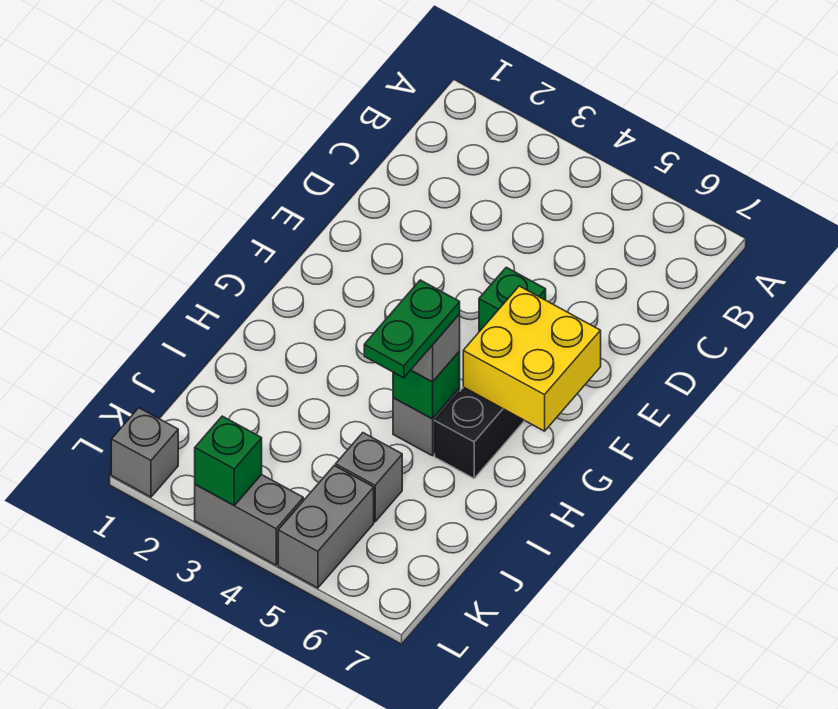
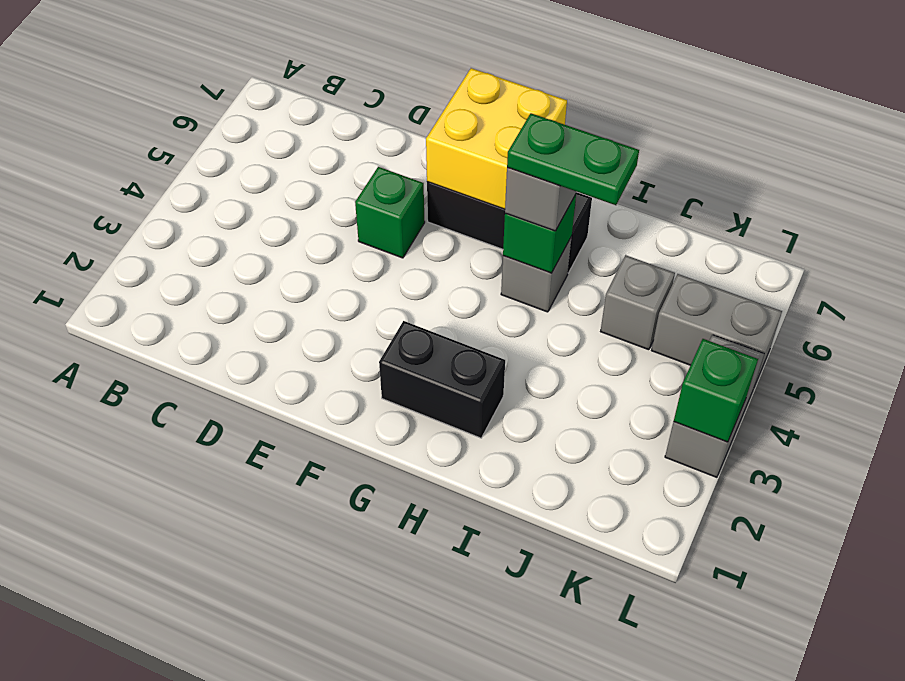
none -> black brick G2:H2 level 1
grey brick L1 level 1 -> none

